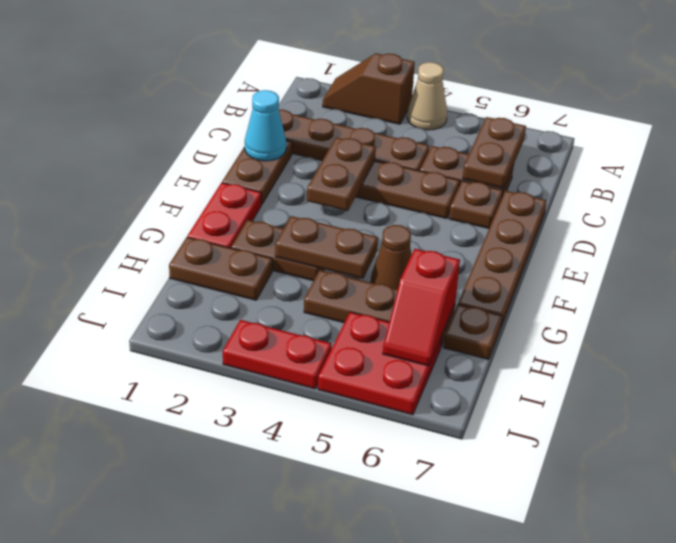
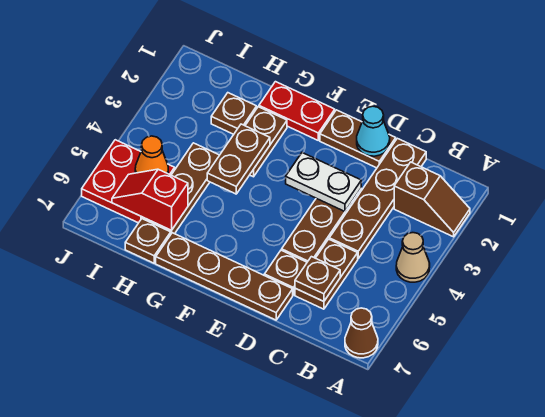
brown slope A2:A3 level 1 top 3 -> brown slope A2:B2 level 1 top B
brown plate B6:C6 level 2 -> brown plate C6 level 2
brown plate D3:E3 level 2 -> white plate D3:E3 level 2
brown cone G5 level 1 -> brown cone A7 level 1
brown plate H1:H2 level 1 -> brown plate H2 level 1
none -> orange cone I5 level 2
red plate J3:J4 level 1 -> none

